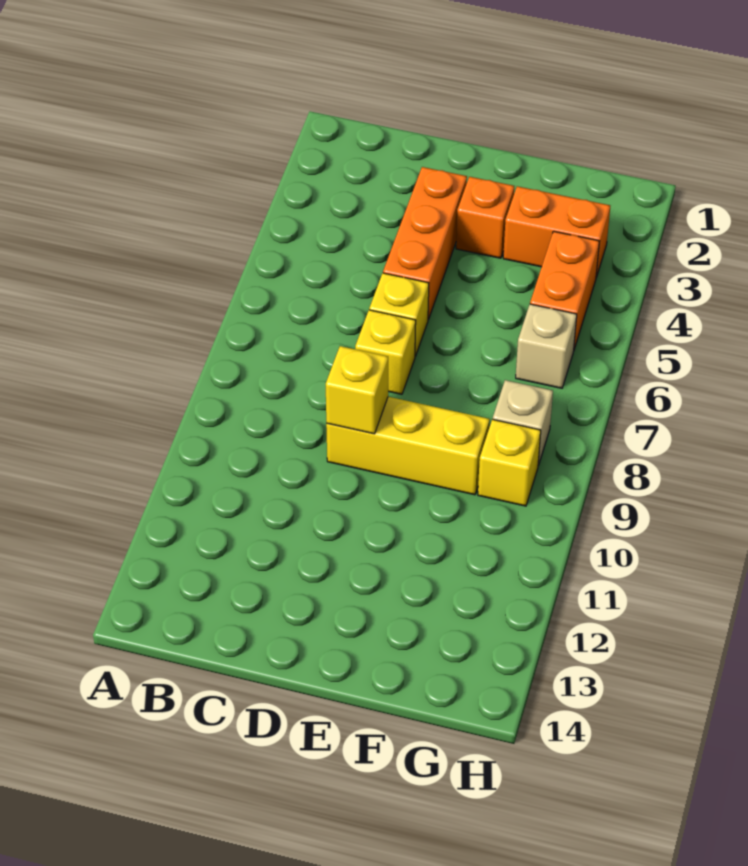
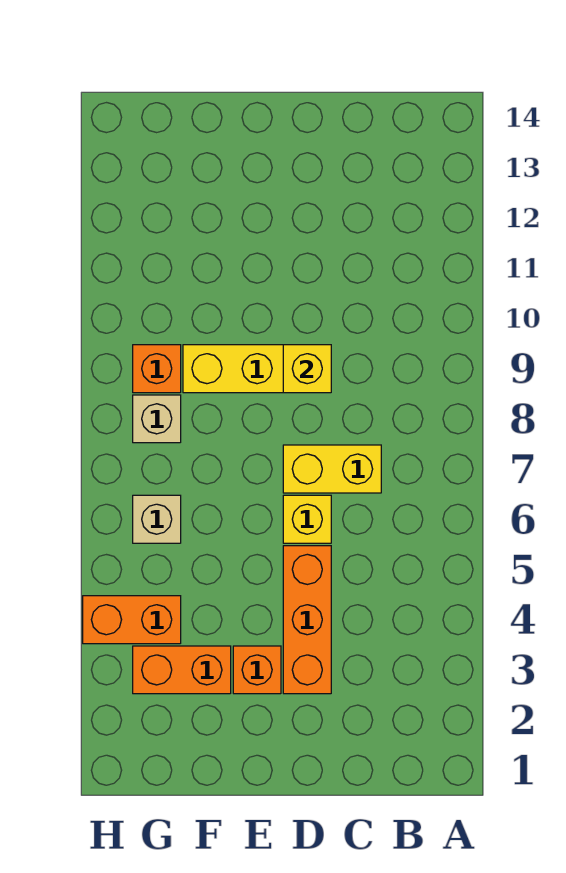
yellow brick D7 level 1 -> yellow brick C7:D7 level 1
orange brick G4:G5 level 1 -> orange brick G4:H4 level 1
yellow brick G9 level 1 -> orange brick G9 level 1

